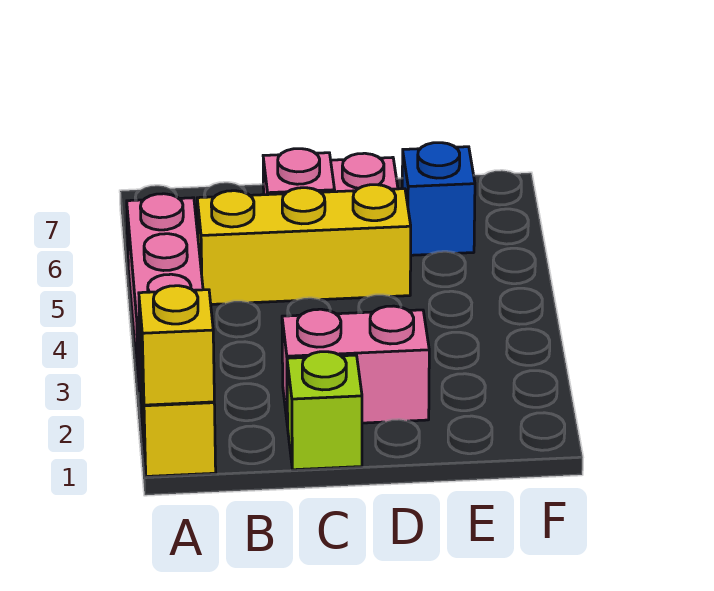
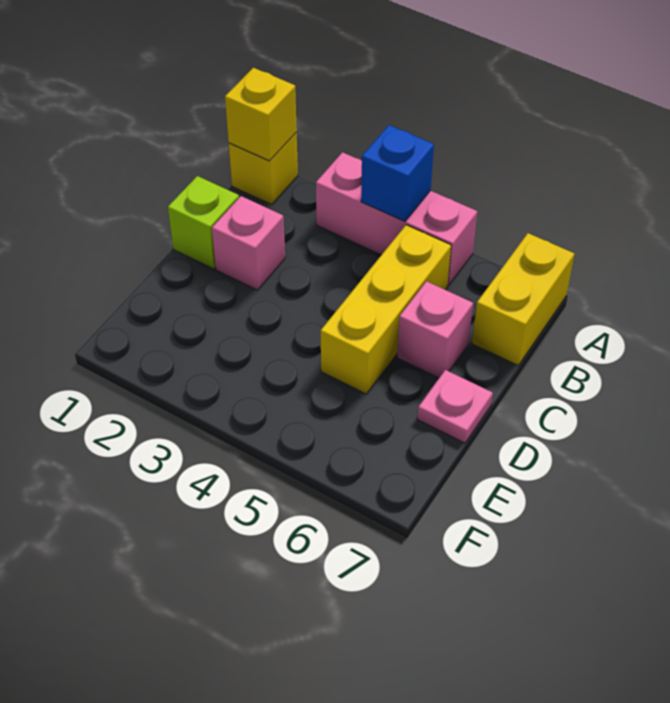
none -> yellow brick A7:B7 level 1
pink brick C2:D2 level 1 -> pink brick C2 level 1
blue brick E6 level 1 -> blue brick A4 level 2

